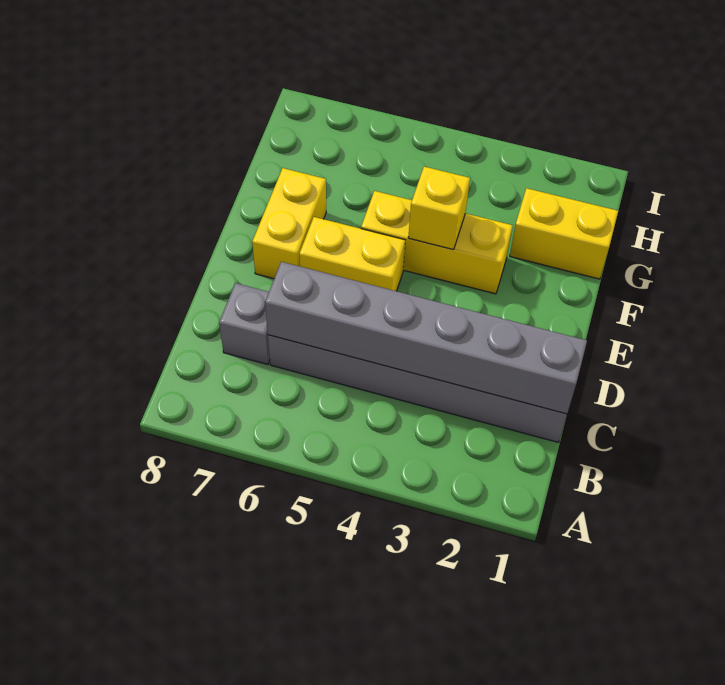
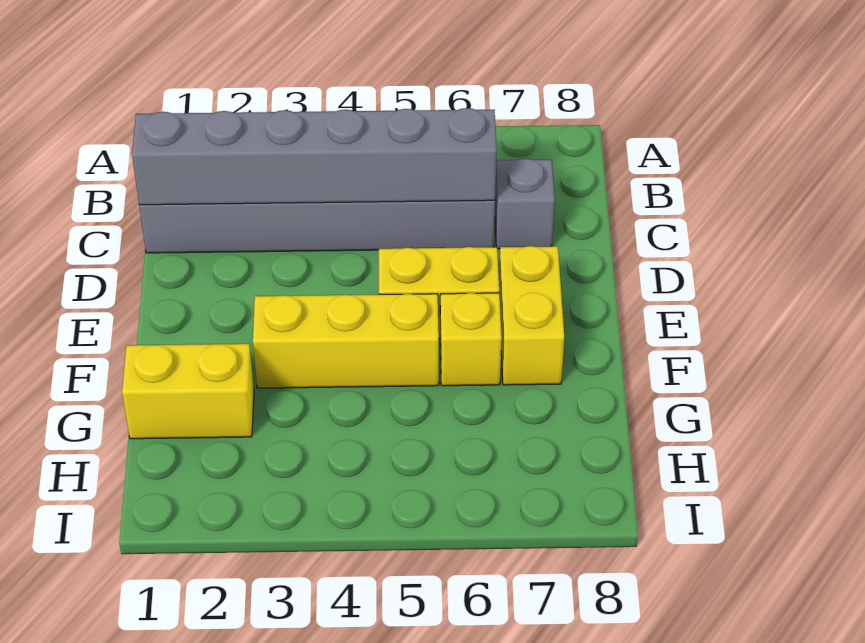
yellow brick F4 level 2 -> yellow brick F6 level 1

